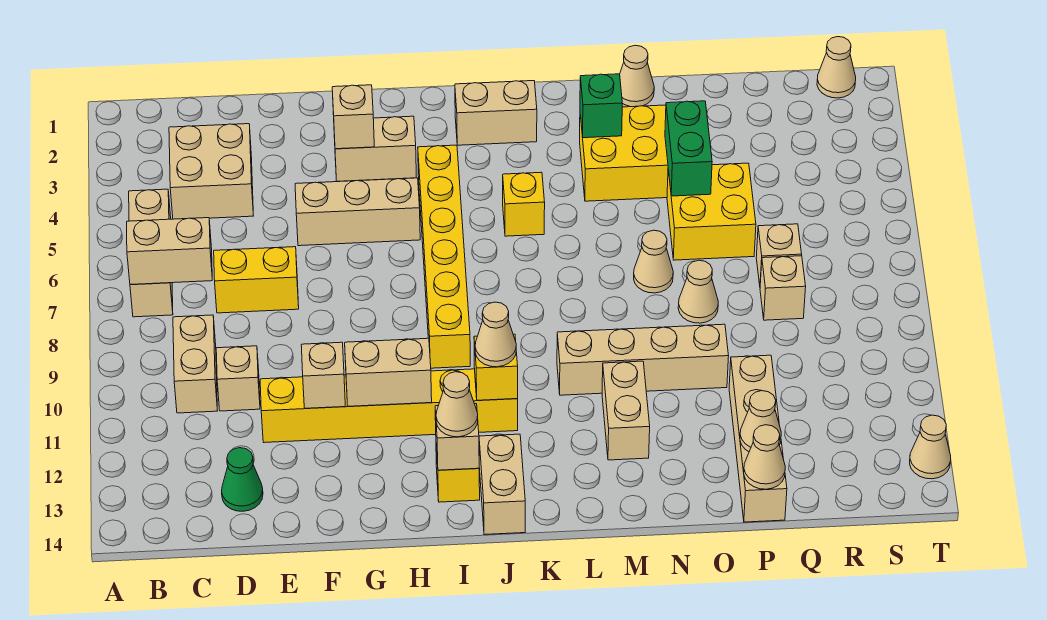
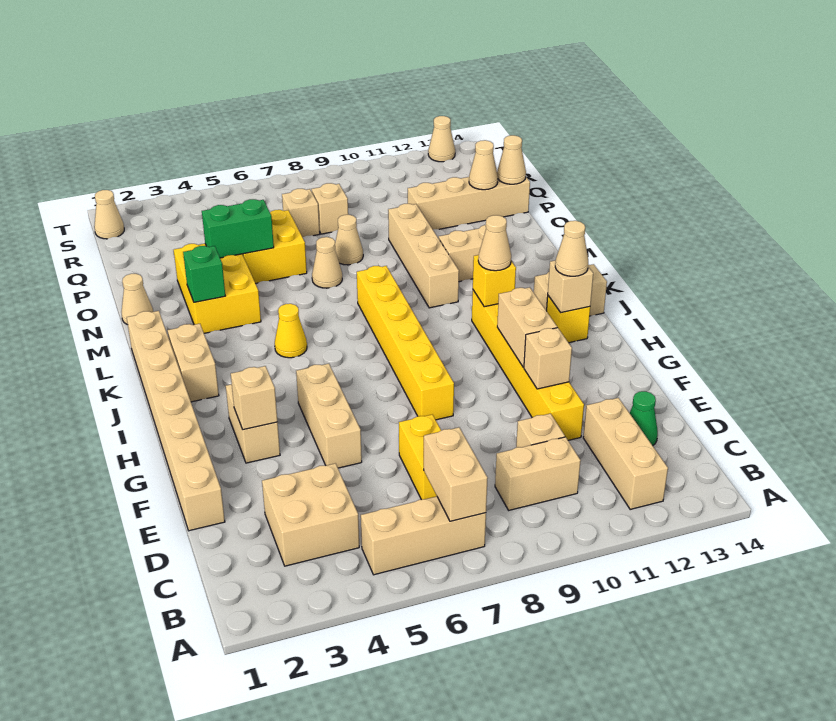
none -> tan brick B12:D12 level 1
none -> tan brick E1:L1 level 1
yellow brick I4:I9 level 1 -> yellow brick G8:L8 level 1
yellow brick K5 level 1 -> yellow cone K5 level 1

